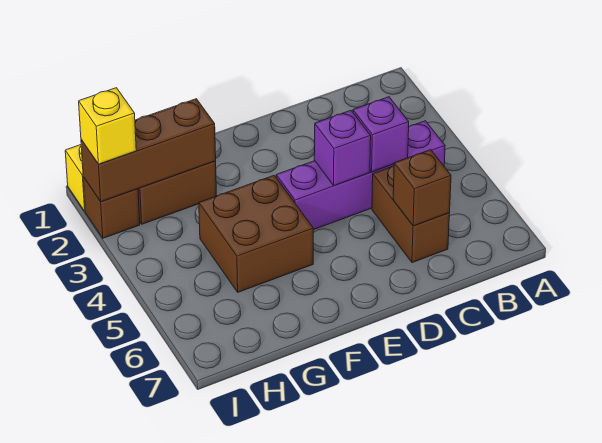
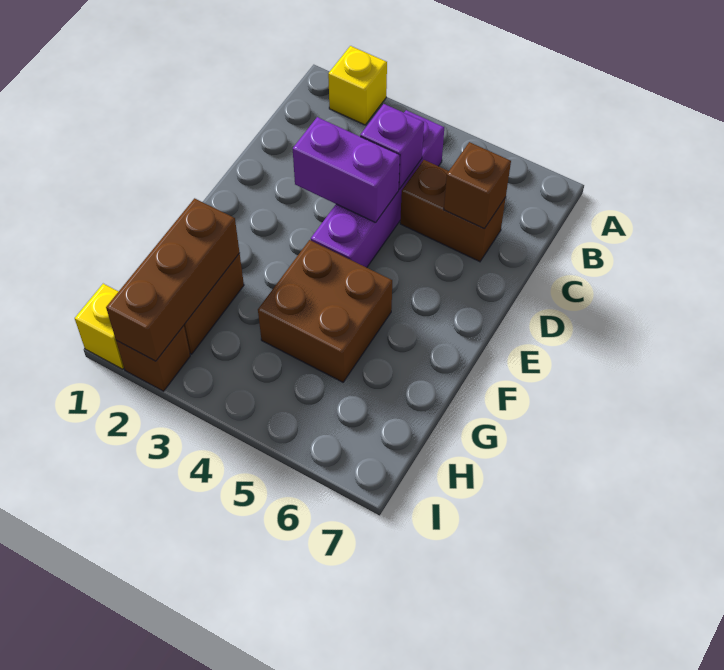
purple brick D4 level 2 -> purple brick D3:D4 level 2
yellow brick I2 level 3 -> yellow brick A2 level 1

